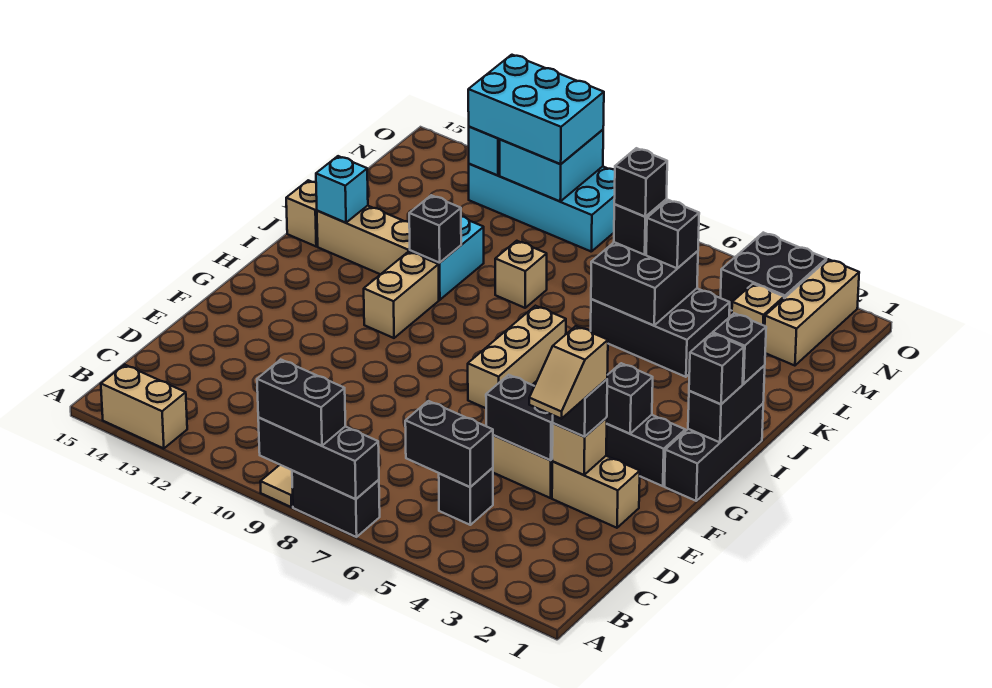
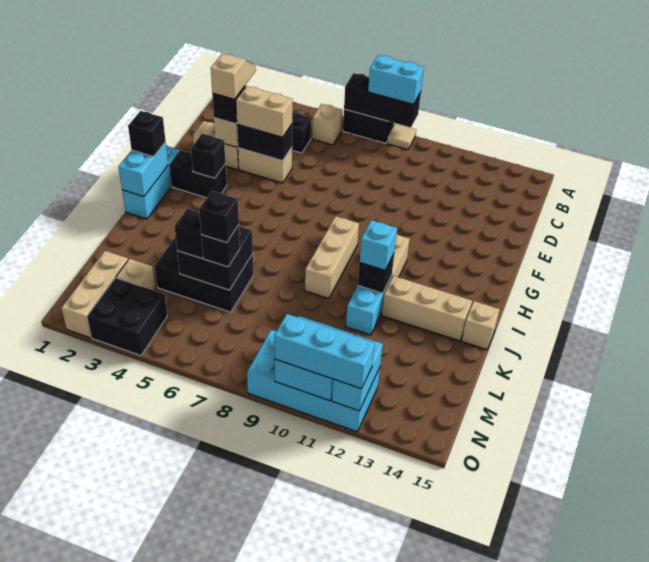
black brick A8:A9 level 3 -> cyan brick A8:A9 level 3
tan brick A13:A14 level 1 -> tan brick E4:E5 level 3
black brick C5:C6 level 2 -> none
black brick G1:I1 level 1 -> cyan brick G1:I1 level 1
tan brick G7:I7 level 1 -> tan brick H9:J9 level 1
black brick H1:I1 level 2 -> cyan brick H1:I1 level 2
black brick I1 level 3 -> none
cyan brick J14 level 2 -> cyan brick J11 level 3
tan brick K9 level 1 -> tan brick B6 level 1
cyan brick N10:O12 level 3 -> cyan brick O10:O12 level 3

